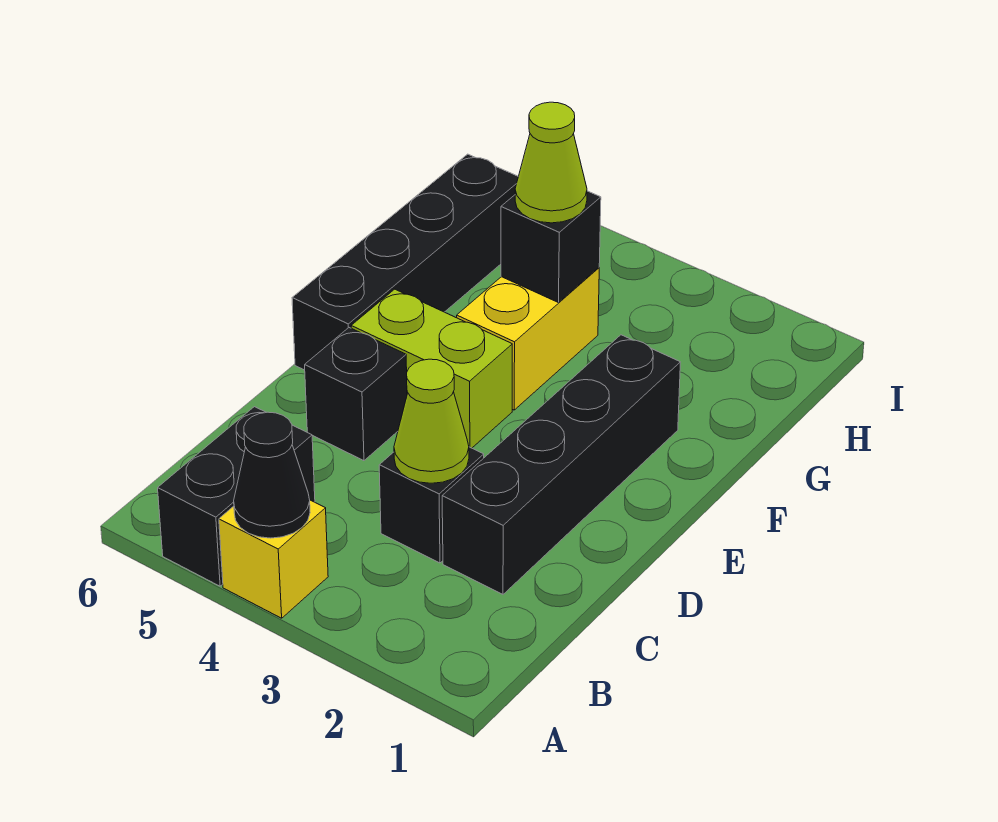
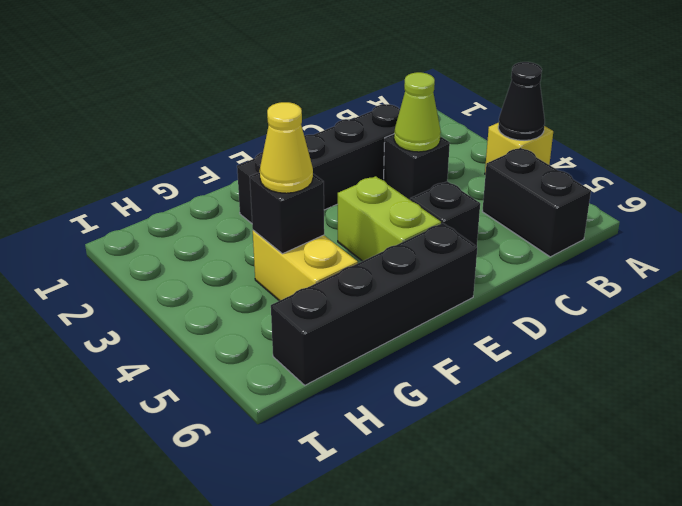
black brick A5:B5 level 1 -> black brick B5:B6 level 1
yellow brick F4:G4 level 1 -> yellow brick G4:G5 level 1
lime cone G4 level 3 -> yellow cone G4 level 3

